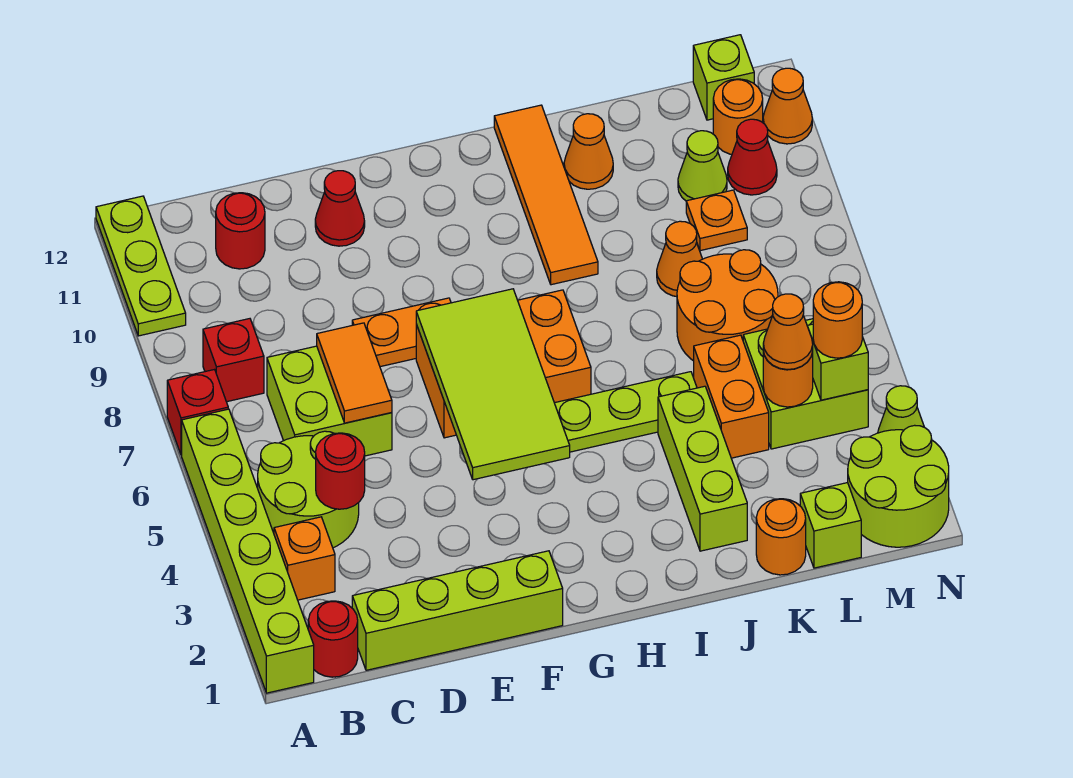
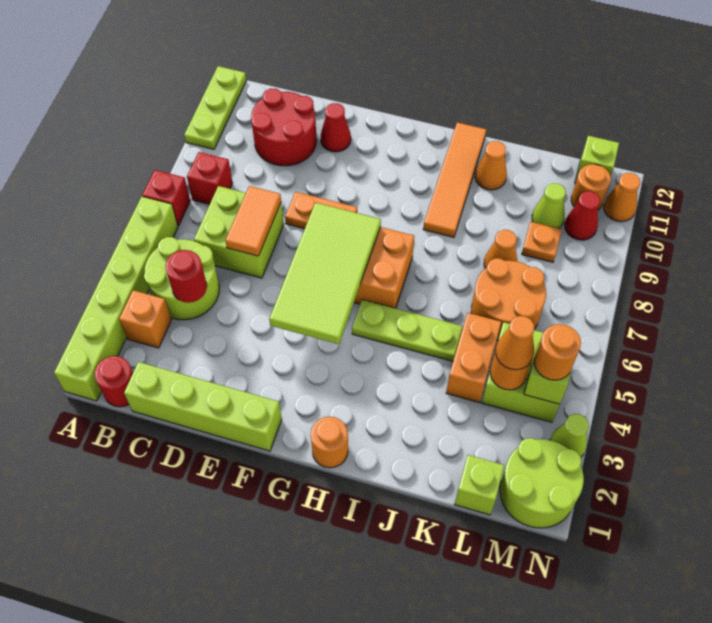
red round brick C11 level 1 -> red round brick C10:D11 level 1
lime brick J2:J4 level 1 -> none
orange round brick K1 level 1 -> orange round brick H1 level 1

